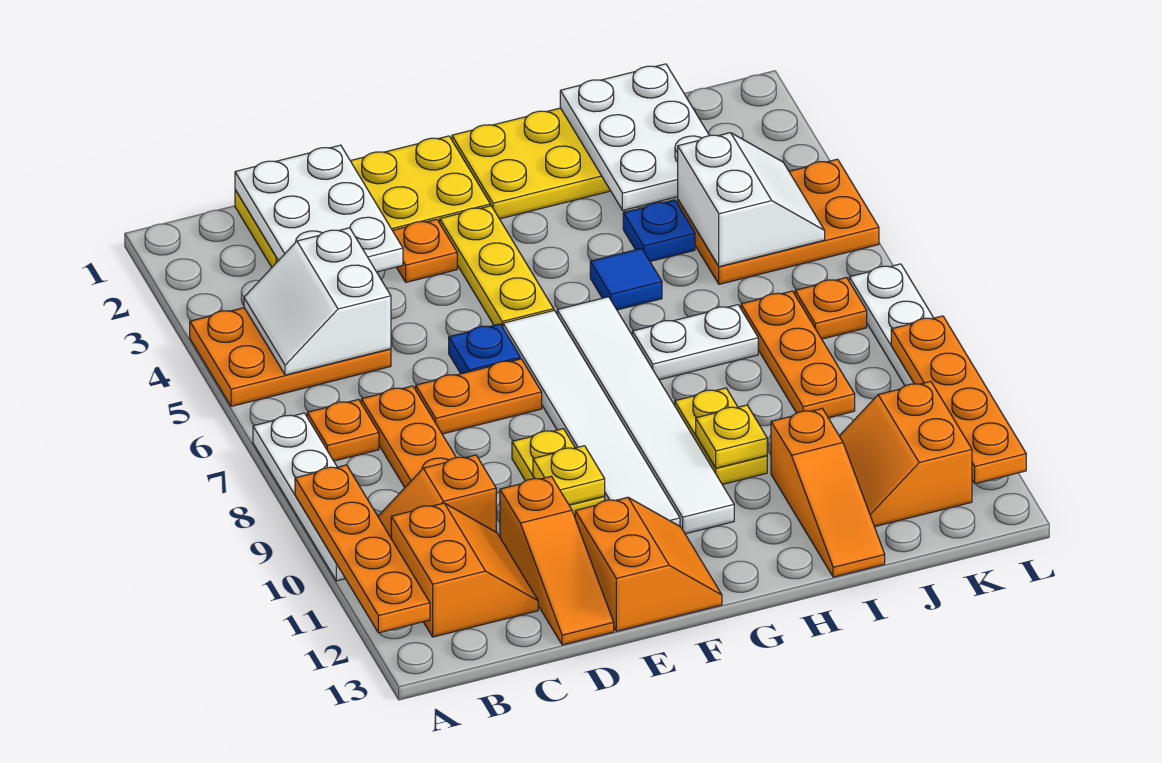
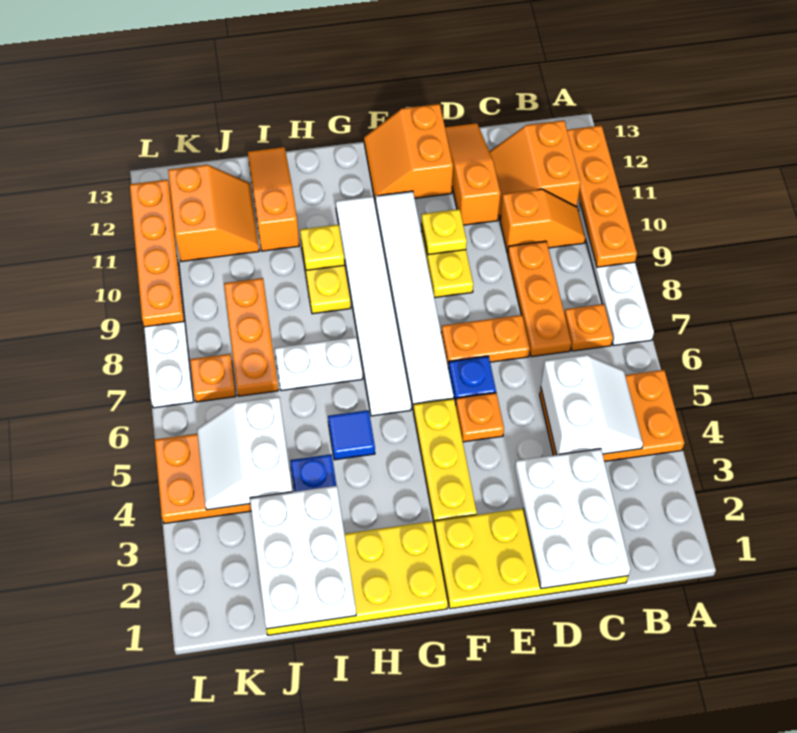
orange plate E3 level 1 -> orange plate E5 level 1

